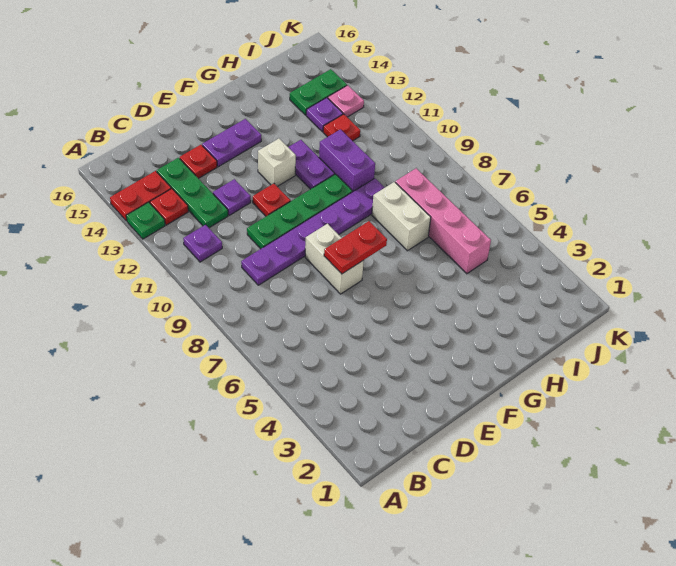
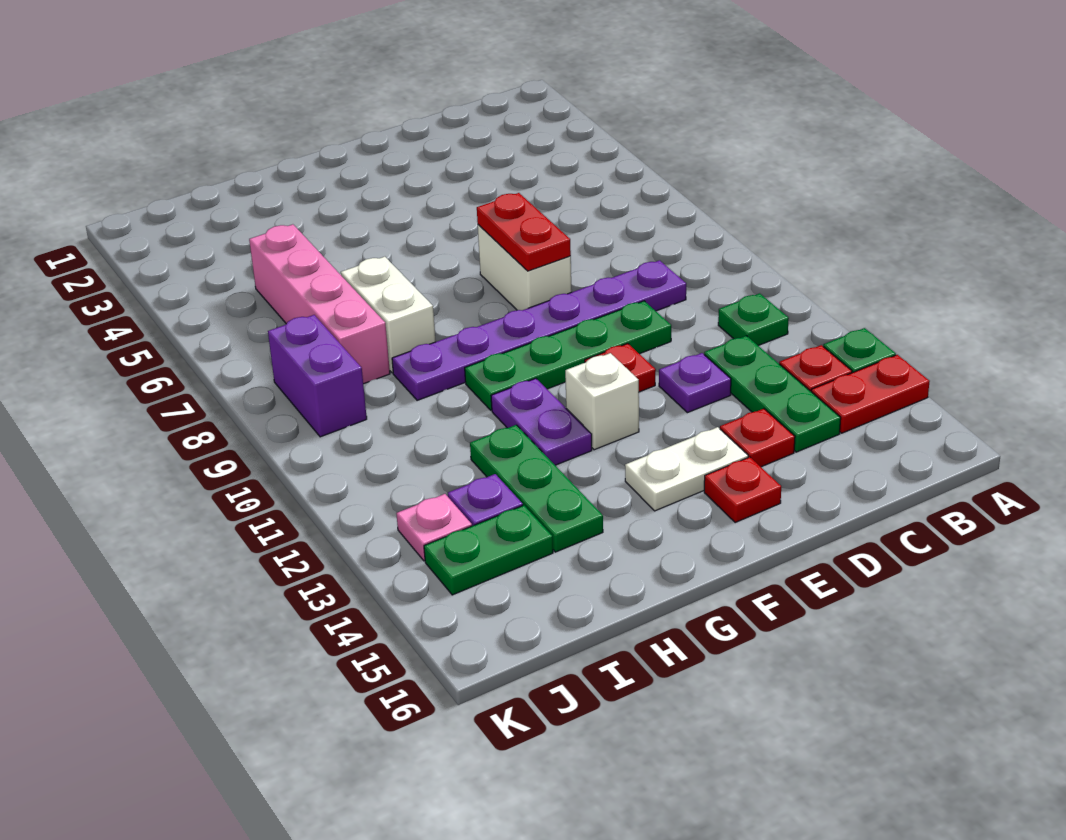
purple plate B11 level 1 -> green plate B11 level 1
red plate E7:F7 level 2 -> red plate E7:E8 level 2
purple plate E14:F14 level 1 -> white plate E14:F14 level 1
purple brick H10:H11 level 1 -> purple brick J8:J9 level 1
none -> green plate H12:H14 level 1
red plate I12 level 1 -> red plate E15 level 1

